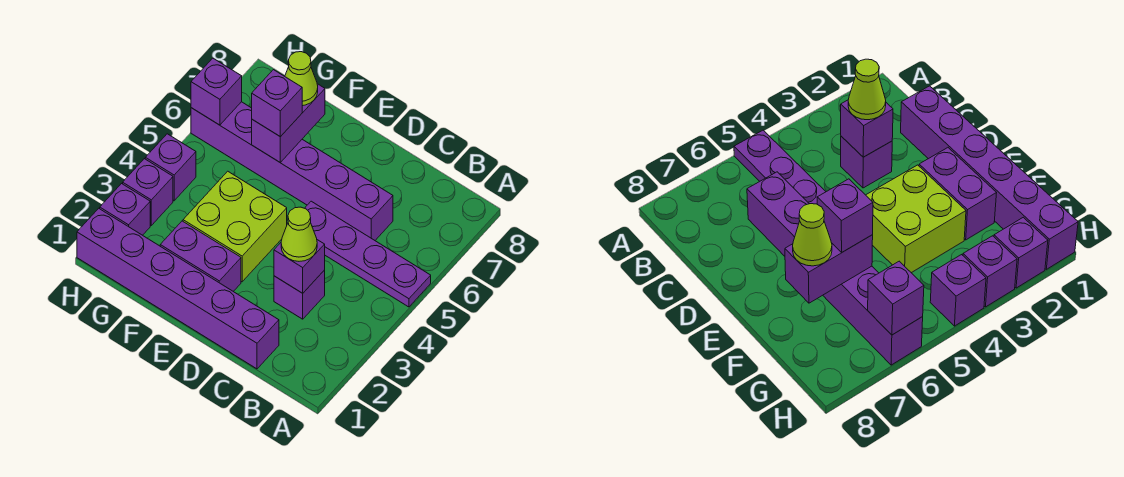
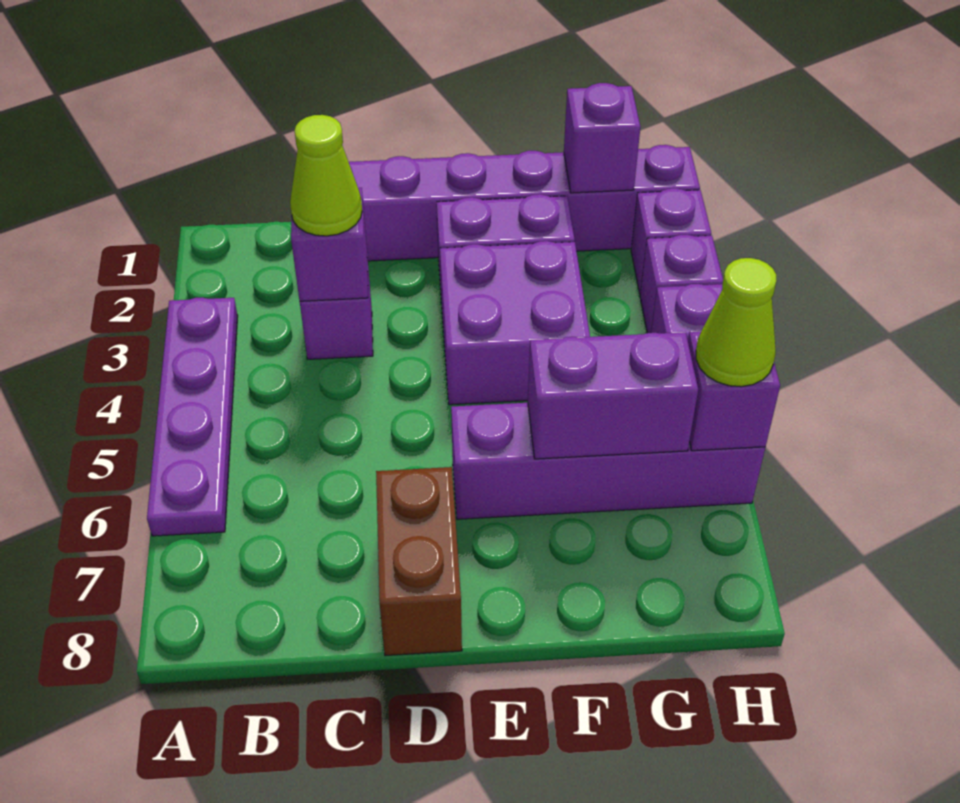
purple plate A5:D5 level 1 -> purple plate A3:A6 level 1
purple brick C6:H6 level 1 -> purple brick E6:H6 level 1
none -> brown brick D7:D8 level 1
lime brick E3:F4 level 1 -> purple brick E3:F4 level 1
purple brick F6:F7 level 2 -> purple brick F6:G6 level 2
purple brick F6 level 3 -> purple brick G1 level 2
lime cone F7 level 3 -> lime cone H6 level 3

